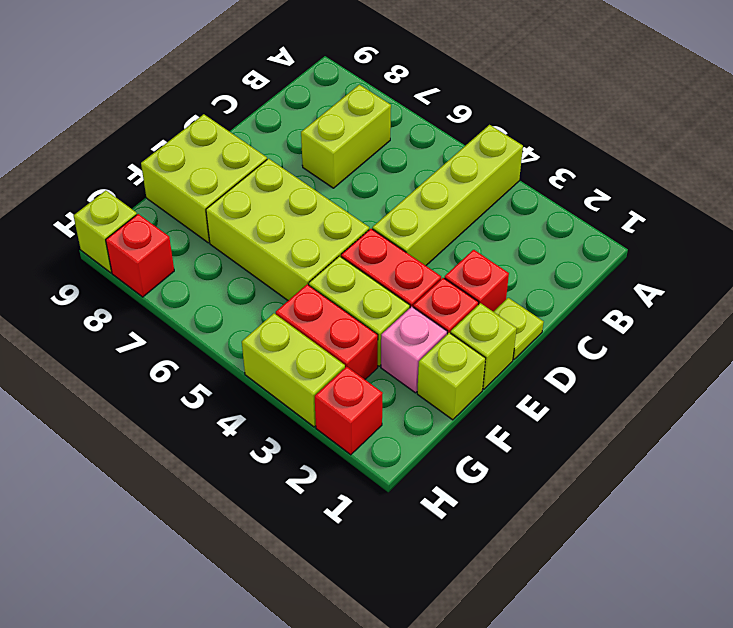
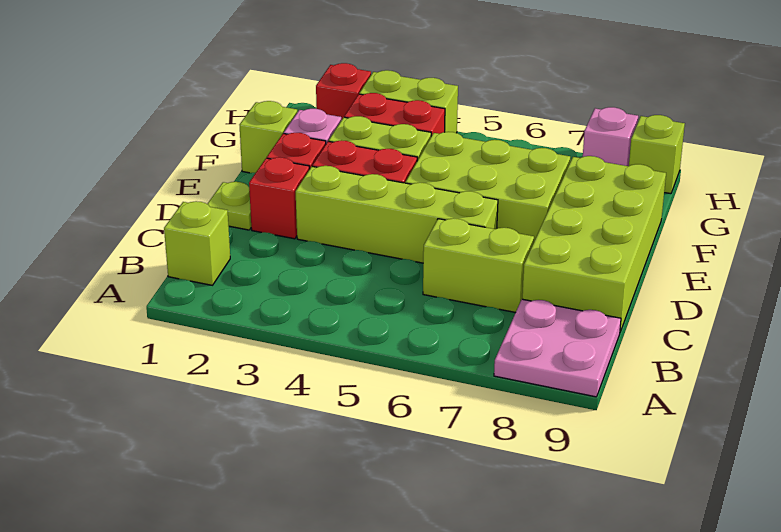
lime brick A4:D4 level 1 -> lime brick D3:D6 level 1
none -> pink plate A8:B9 level 1
lime brick B7:C7 level 1 -> lime brick C6:C7 level 1
lime brick E1 level 1 -> lime brick B1 level 1
lime brick E8:F9 level 1 -> lime brick C8:F9 level 1
red brick H8 level 1 -> pink brick H8 level 1

